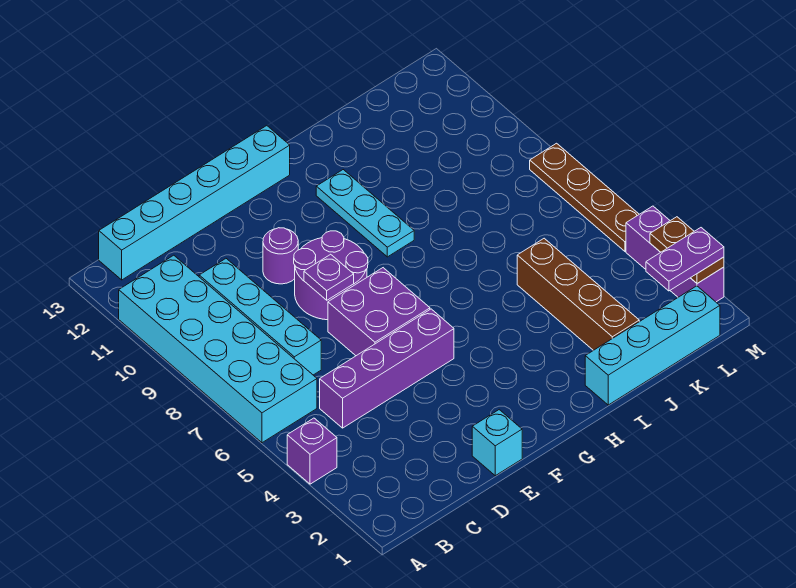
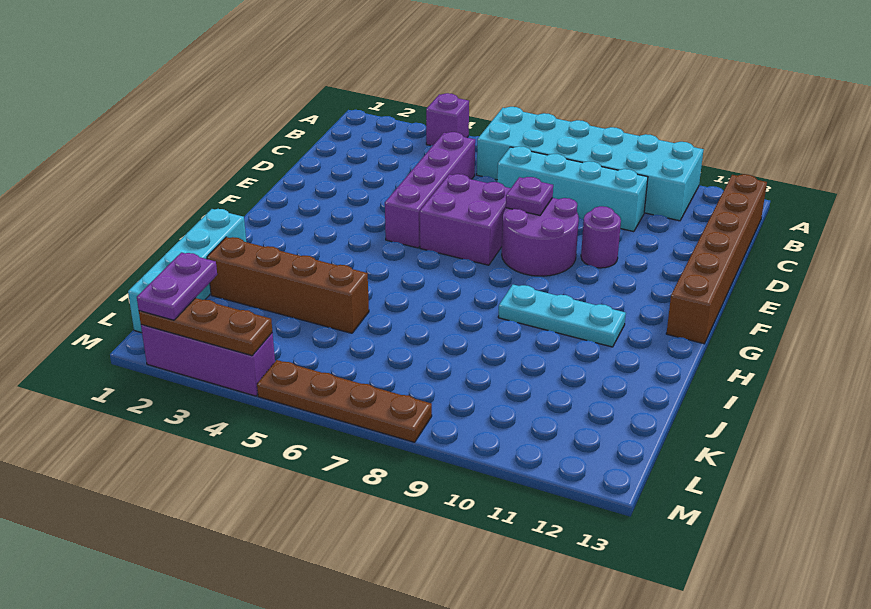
cyan brick B13:G13 level 1 -> brown brick B13:G13 level 1
cyan brick E1 level 1 -> none
brown plate M2:M3 level 2 -> brown plate M2:M4 level 2

